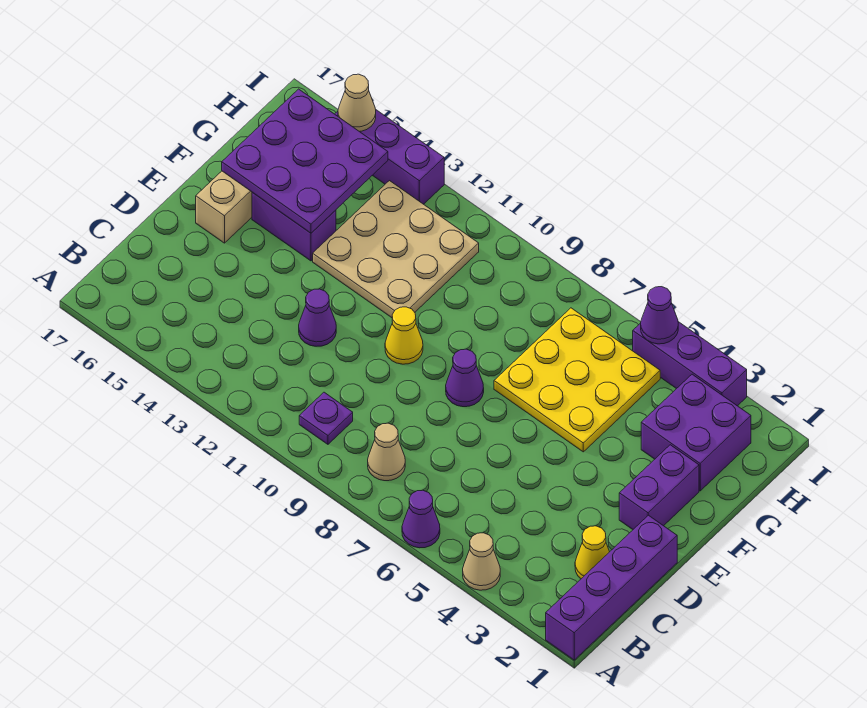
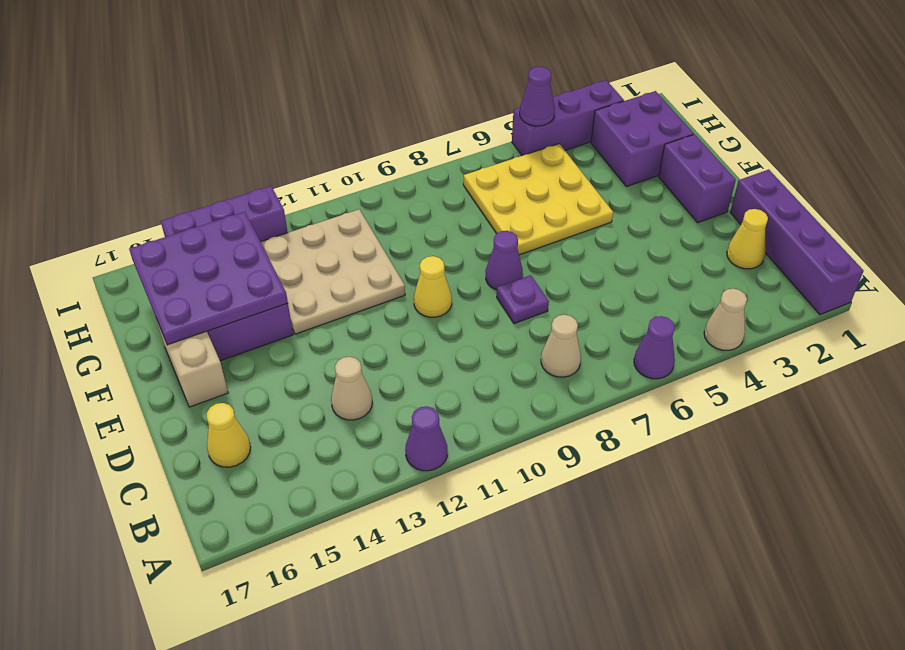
purple plate B10 level 1 -> purple plate D8 level 1
none -> yellow cone C16 level 1
purple cone D12 level 1 -> purple cone A12 level 1
tan cone I15 level 2 -> tan cone C13 level 1

